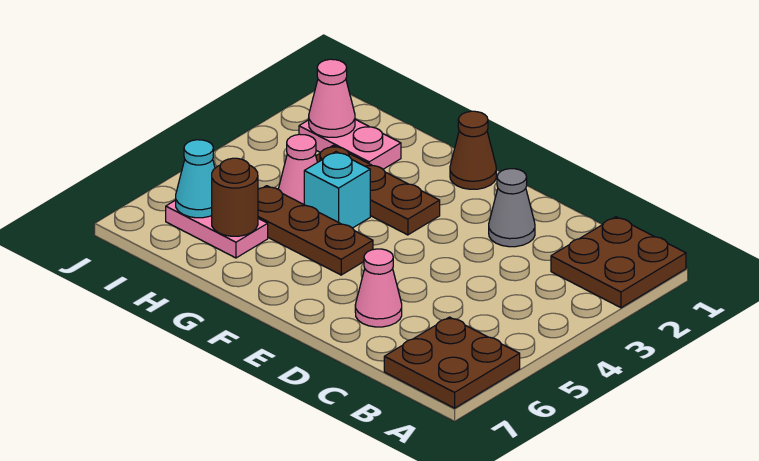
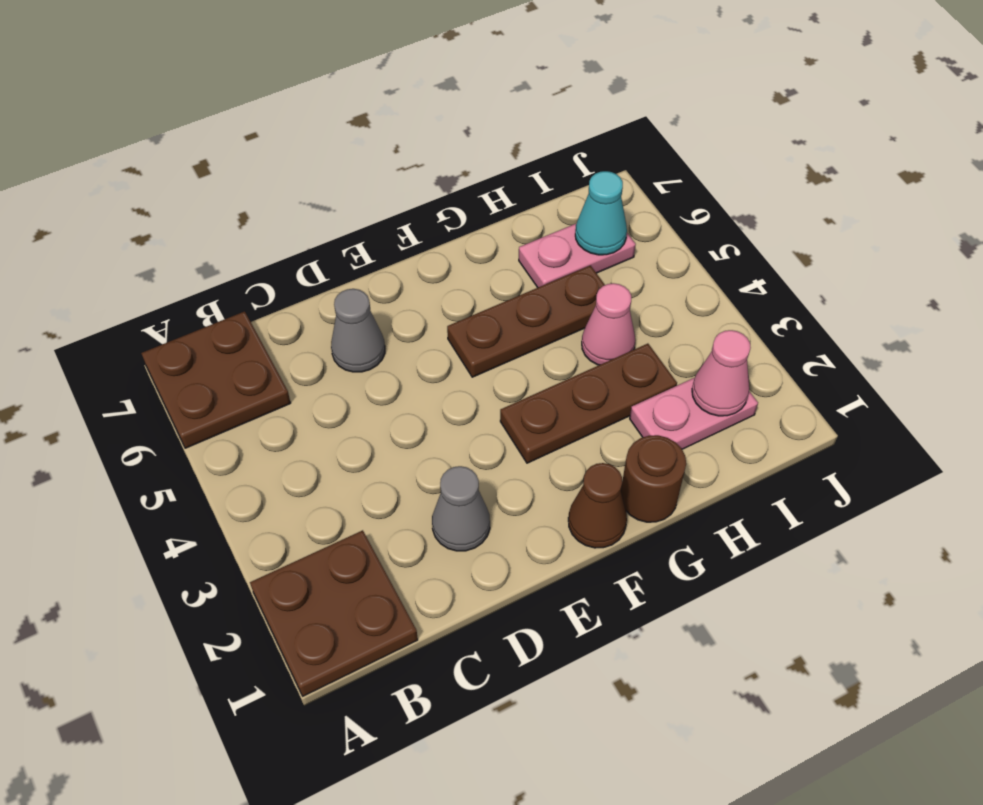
pink cone D6 level 1 -> grey cone D6 level 1
cyan brick G4 level 1 -> none
brown round brick H6 level 2 -> brown round brick G1 level 1

